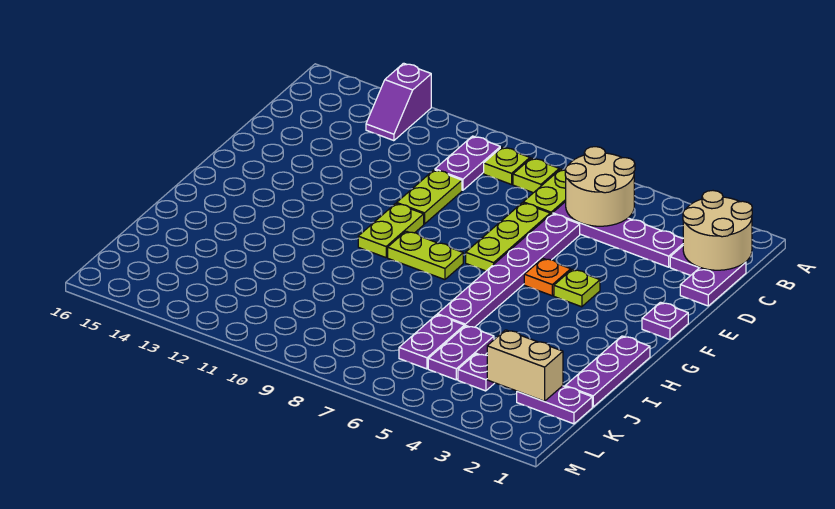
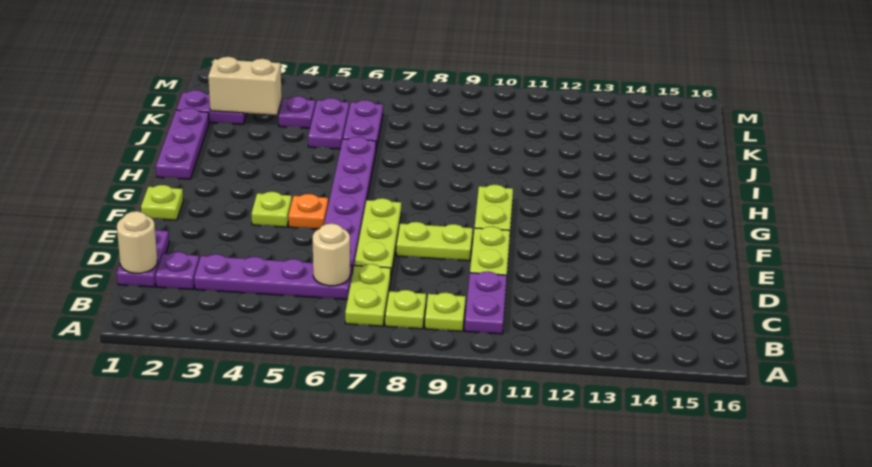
purple slope A13:B13 level 1 top A -> none
tan round brick B1:C2 level 2 -> tan round brick C1 level 2
tan round brick B5:C6 level 2 -> tan round brick C6 level 2
purple plate F1 level 1 -> lime plate F1 level 1
lime plate G8:G9 level 1 -> lime plate E8:E9 level 1

